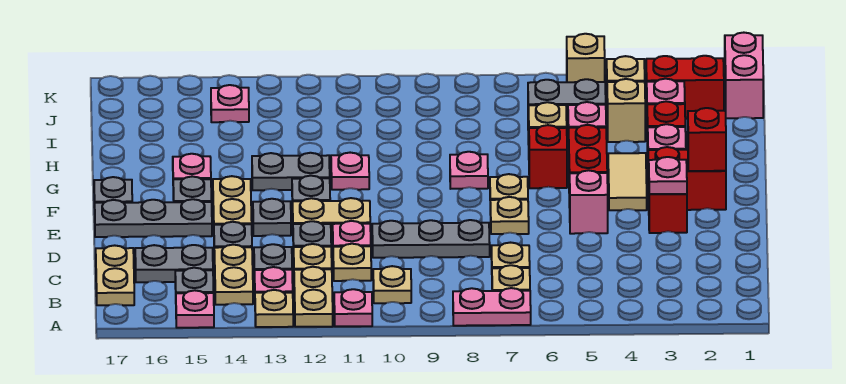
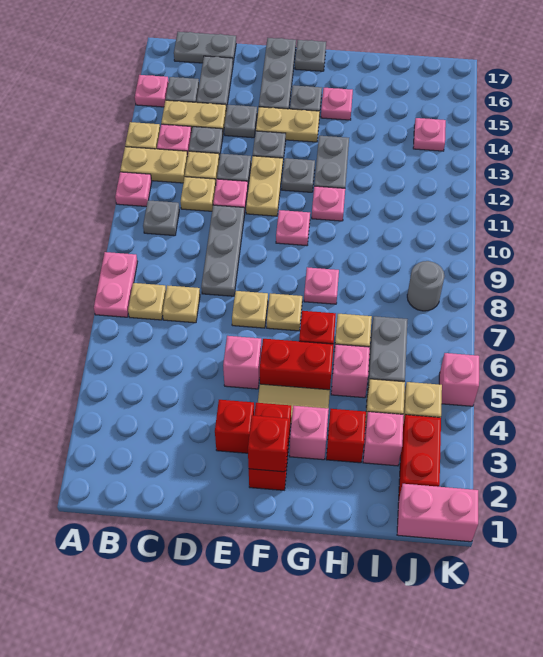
tan plate B10 level 1 -> grey plate B10 level 1
tan plate B17:C17 level 1 -> grey plate B17:C17 level 1
pink plate E3 level 2 -> pink plate F10 level 1
none -> grey round brick J8 level 1
tan brick K5 level 1 -> pink brick K5 level 1

